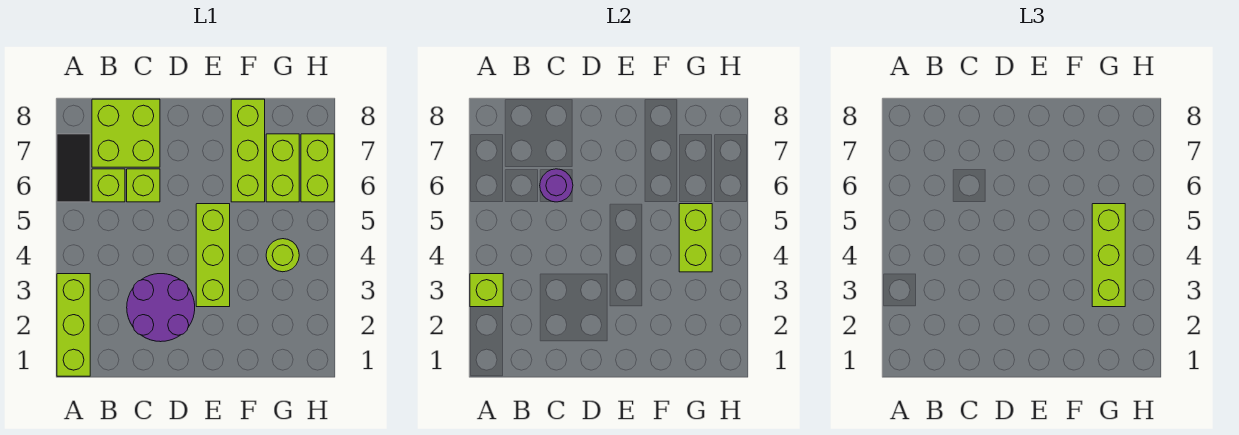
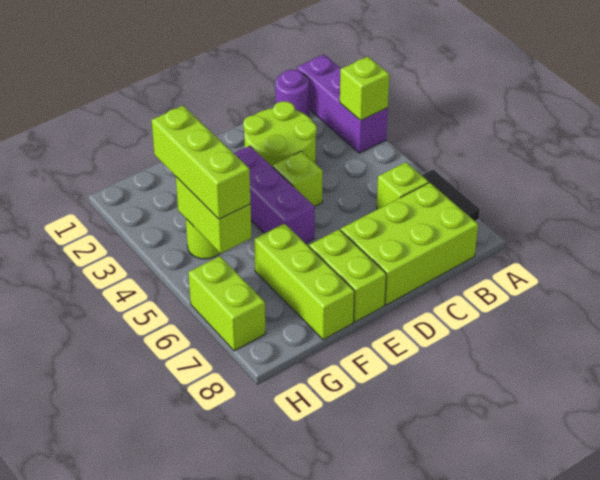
lime brick A1:A3 level 1 -> purple brick A1:A3 level 1
lime brick B7:C8 level 1 -> lime brick B7:D8 level 1
purple round brick C2:D3 level 1 -> lime round brick C2:D3 level 1
lime brick C6 level 1 -> lime brick D4 level 1
purple round brick C6 level 2 -> purple round brick B1 level 1
lime brick E3:E5 level 1 -> purple brick E3:E5 level 1
lime brick G6:G7 level 1 -> lime brick E7:E8 level 1

